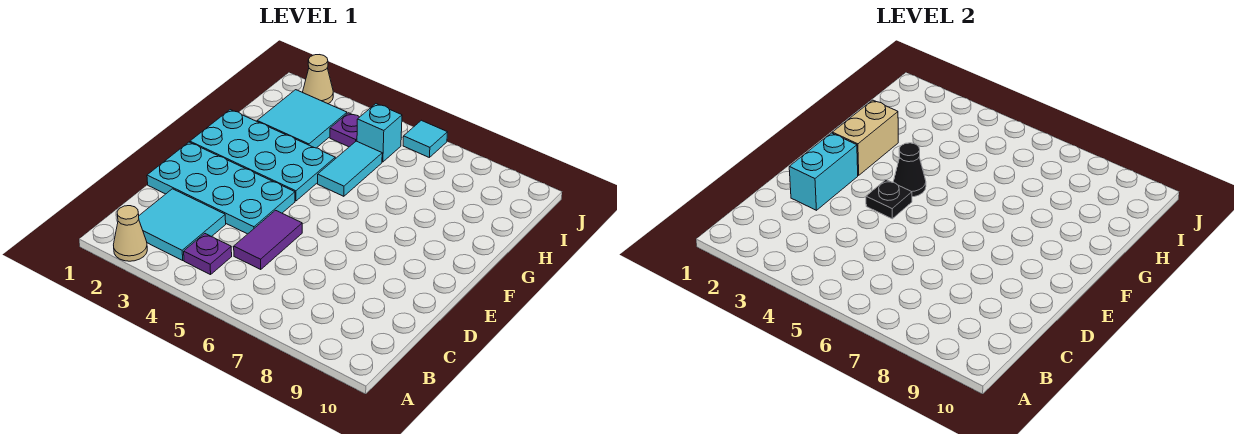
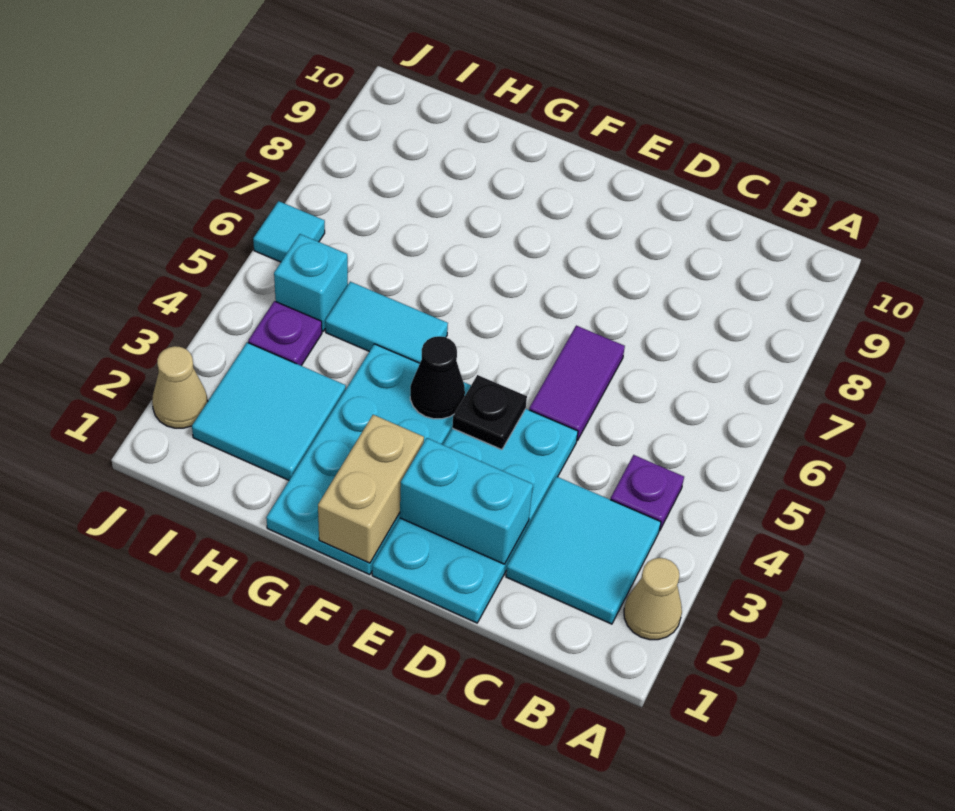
purple tile C5:D5 level 1 -> purple tile D5:D6 level 1
tan brick F2:G2 level 2 -> tan brick F1:F2 level 2

